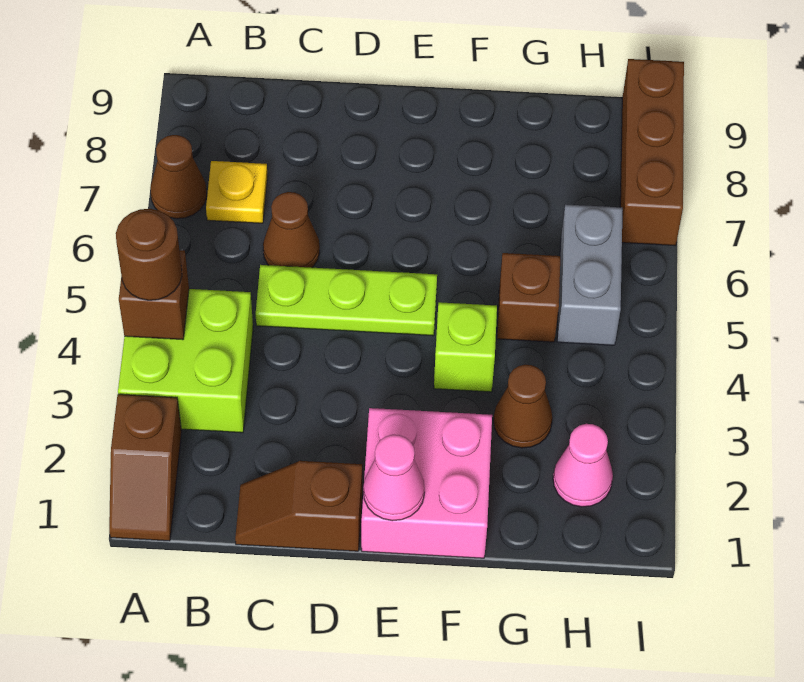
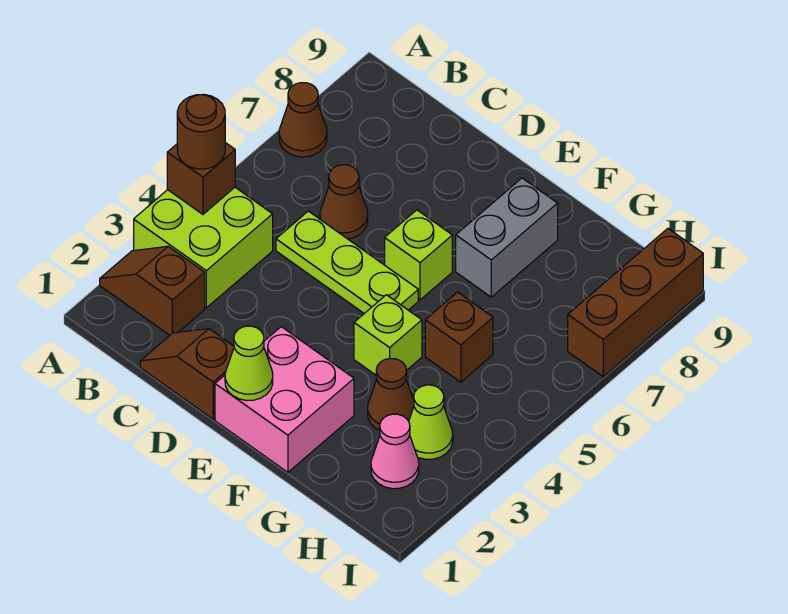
brown slope A1:A2 level 1 top 2 -> brown slope A2:B2 level 1 top B
yellow plate B7 level 1 -> none
pink cone E1 level 2 -> lime cone E1 level 2
none -> lime brick E6 level 1
none -> lime cone H3 level 1
grey brick H5:H6 level 1 -> grey brick F7:F8 level 1

